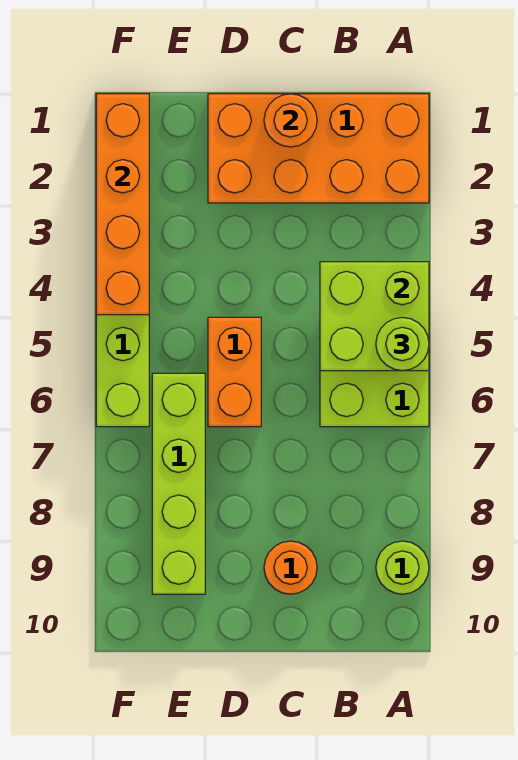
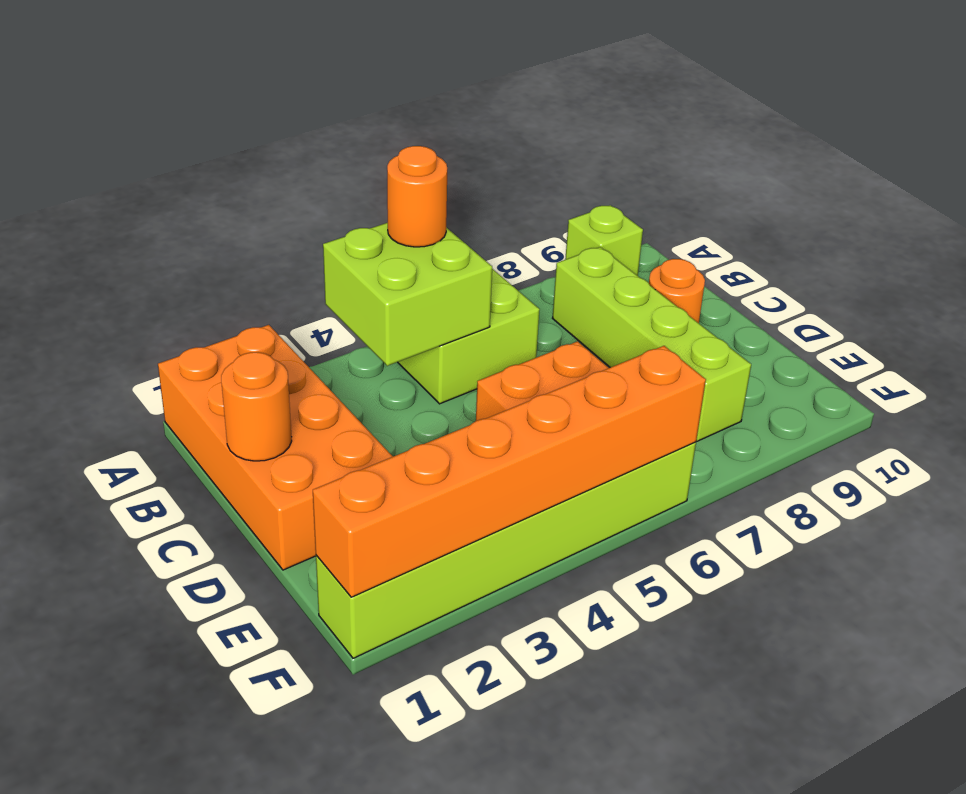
lime round brick A5 level 3 -> orange round brick A5 level 3
lime round brick A9 level 1 -> lime brick A9 level 1
lime brick E6:E9 level 1 -> lime brick B8:E8 level 1
orange brick F1:F4 level 2 -> orange brick F1:F6 level 2

